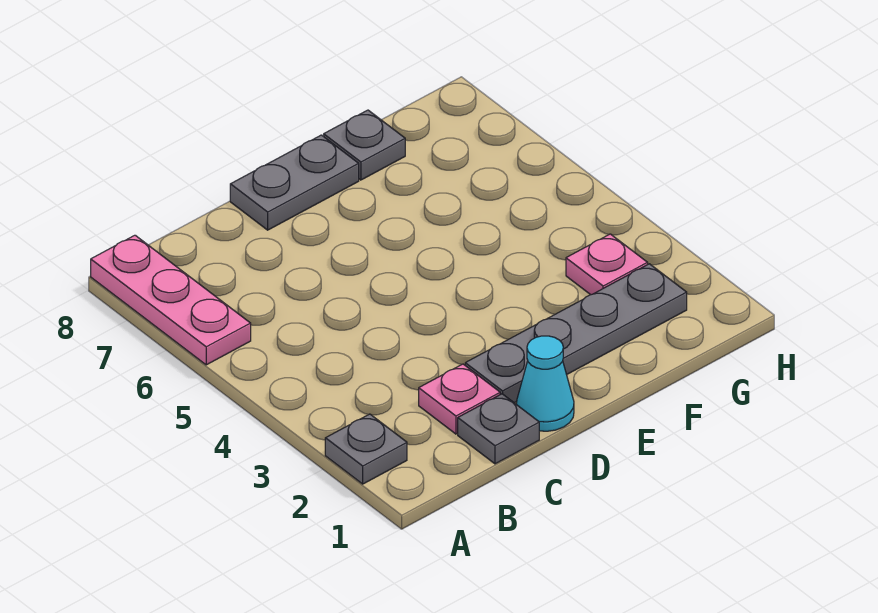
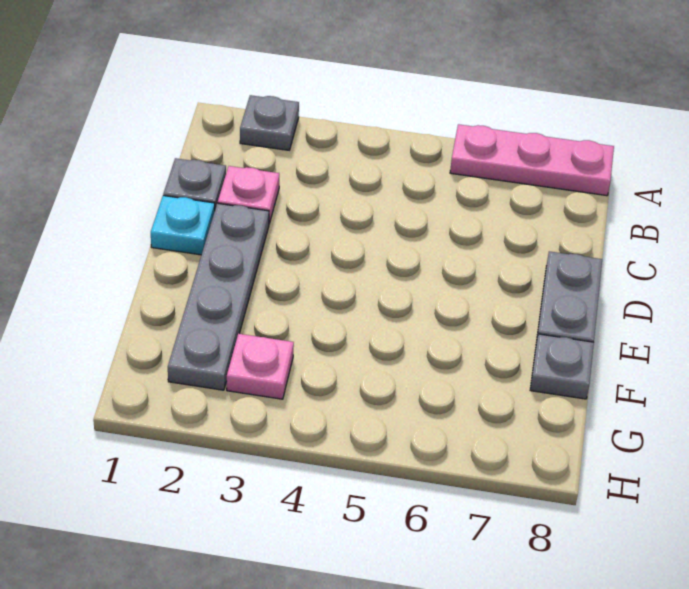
cyan cone D1 level 1 -> cyan plate D1 level 1

